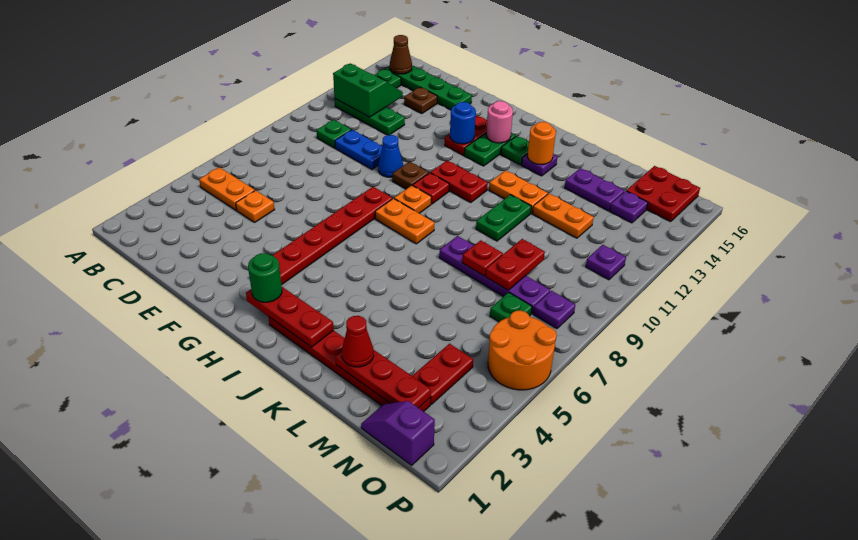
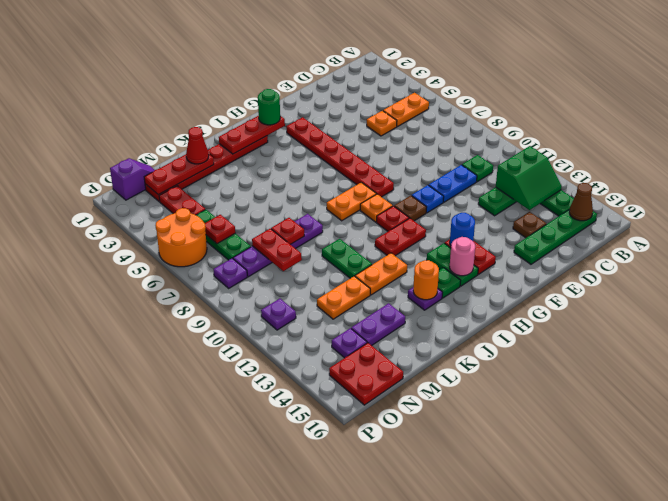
blue cone F10 level 1 -> blue plate F10 level 1
none -> red plate N6 level 2
green plate N7 level 1 -> green plate N5:N7 level 1

